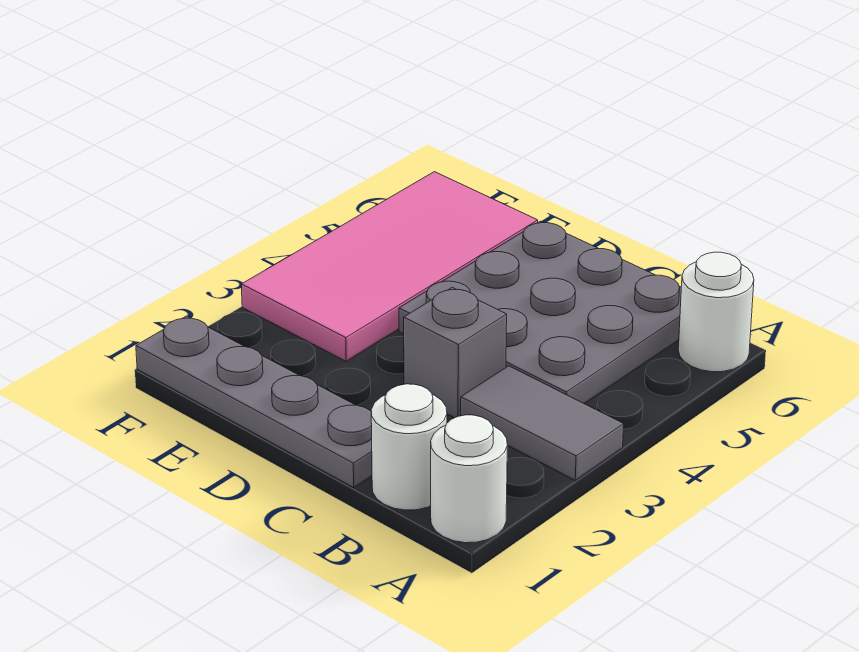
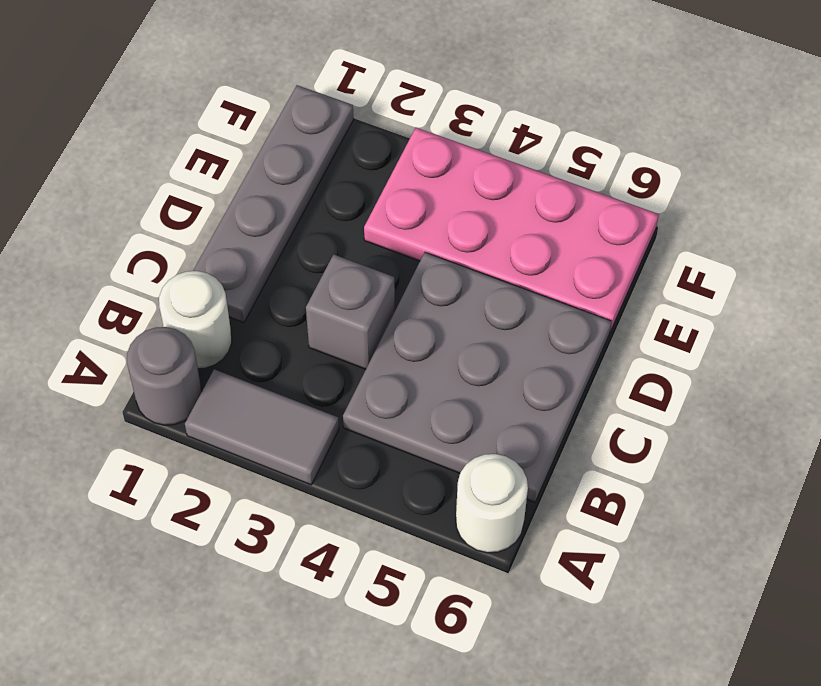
white round brick A1 level 1 -> grey round brick A1 level 1
grey tile A3:B3 level 1 -> grey tile A2:A3 level 1
pink tile E3:F6 level 1 -> pink plate E3:F6 level 1

